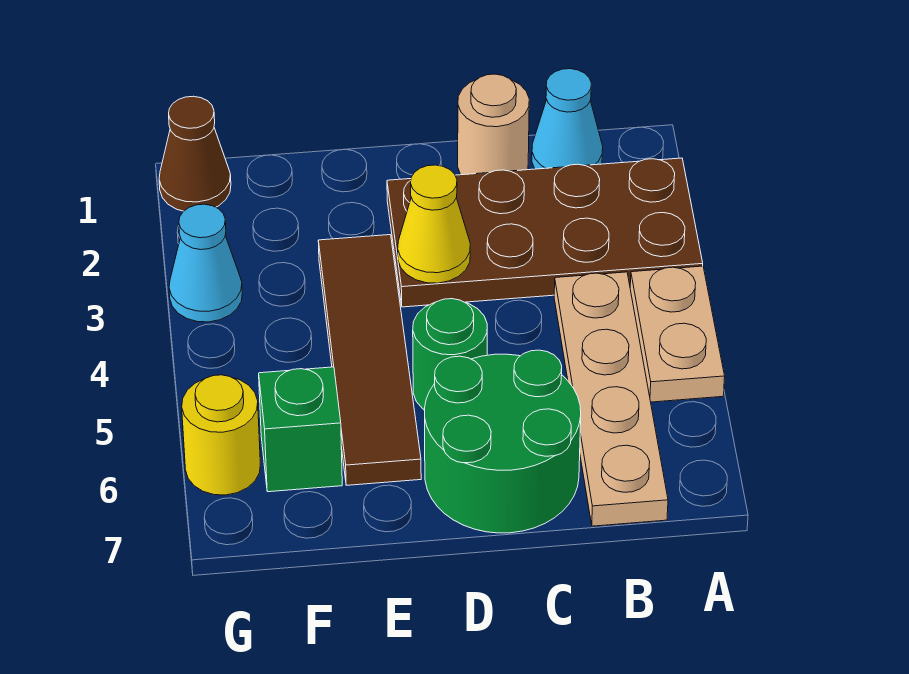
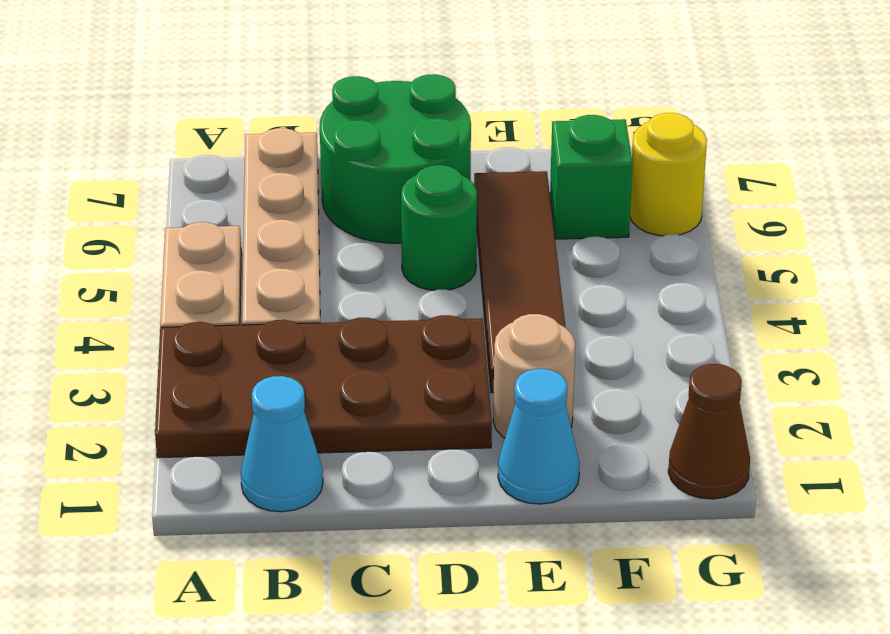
tan round brick C1 level 1 -> tan round brick E2 level 1
yellow cone D3 level 2 -> none
cyan cone G3 level 1 -> cyan cone E1 level 1

